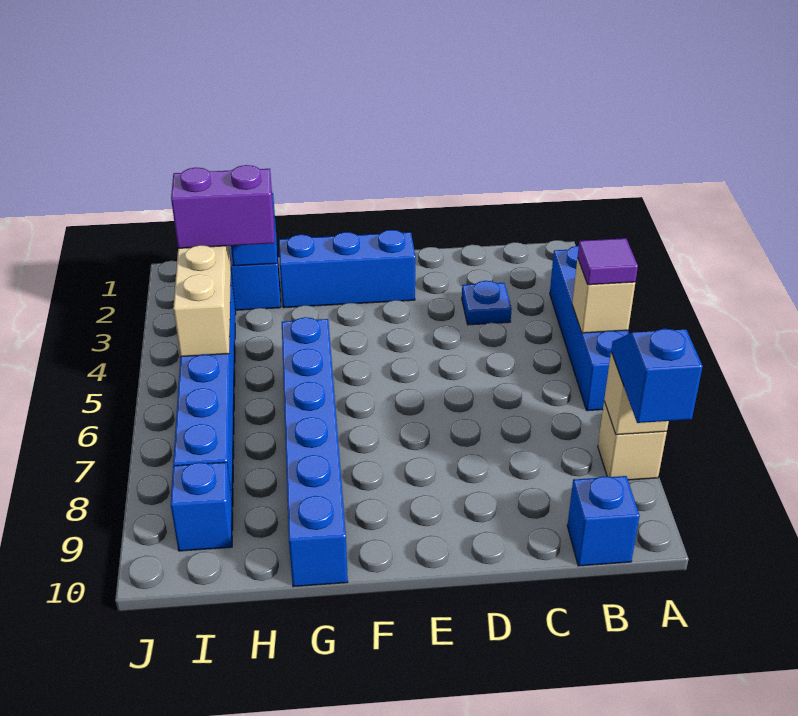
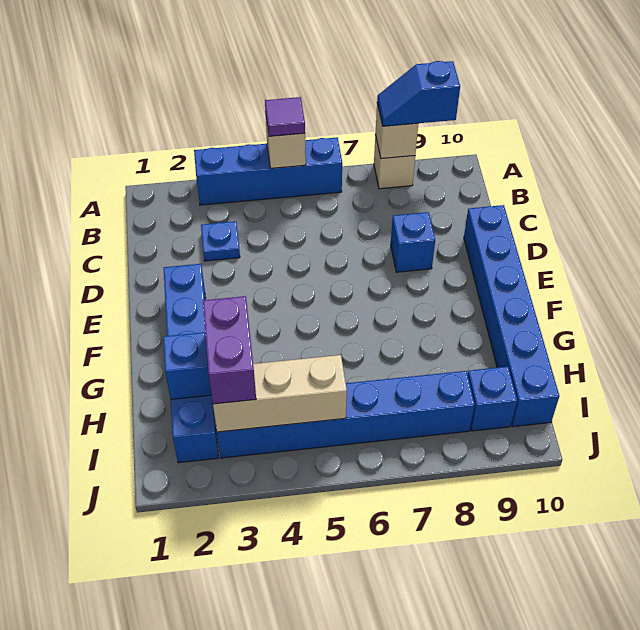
blue brick B10 level 1 -> blue brick D8 level 1
blue brick G5:G10 level 1 -> blue brick D10:I10 level 1

